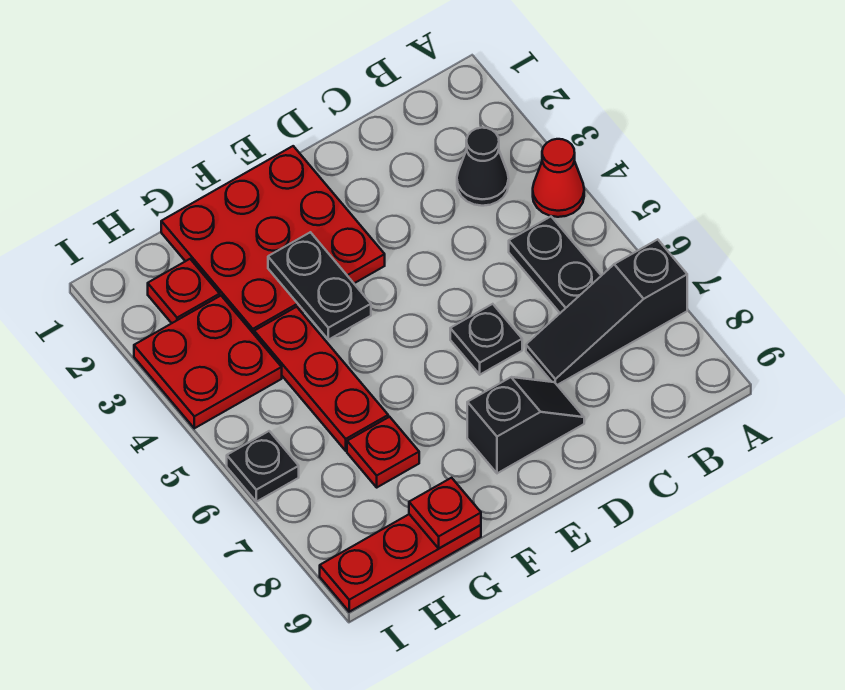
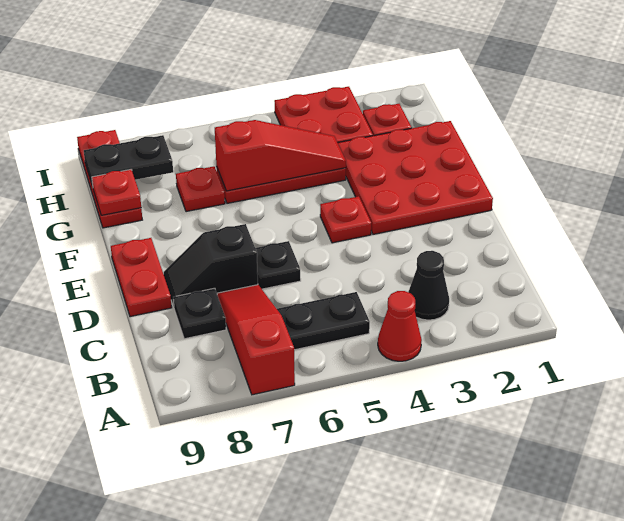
black slope A7:C7 level 1 top A -> red slope A7:C7 level 1 top A
black slope D8:E8 level 1 top E -> black slope D7:D8 level 1 top 7
none -> red plate D9:E9 level 1
none -> red plate E4 level 1
black plate F3:F4 level 2 -> black plate H8:H9 level 2
none -> red slope G4:G6 level 2 top 6
black plate I6 level 1 -> black plate C8 level 1

